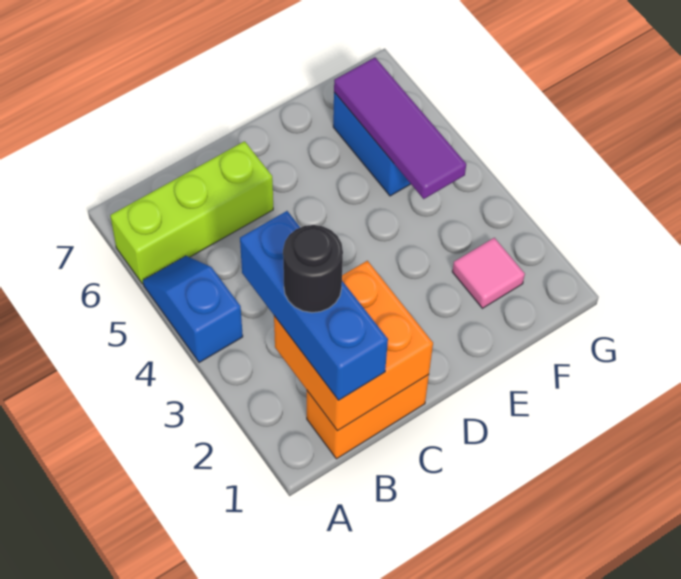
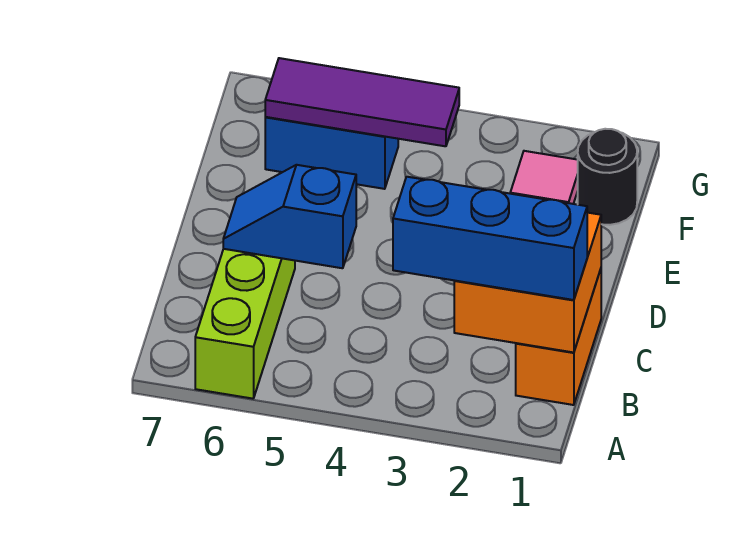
blue slope A4:A5 level 1 top 4 -> blue slope C5:C6 level 2 top 5
black round brick B2 level 4 -> black round brick F1 level 1

